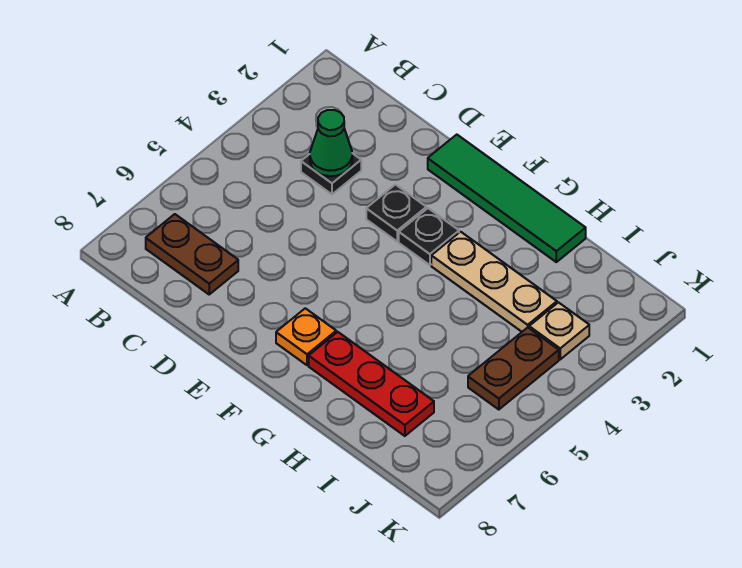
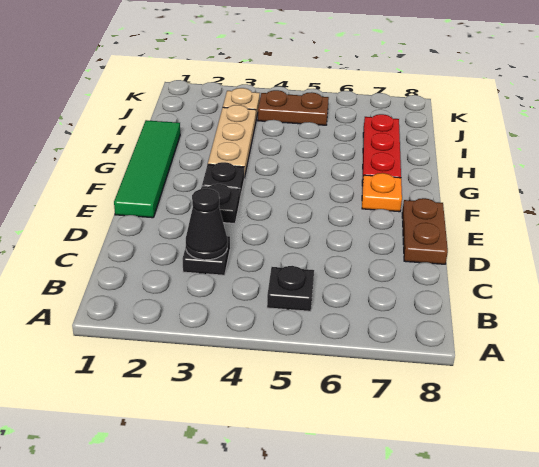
none -> black plate B5 level 1
brown plate B7:C7 level 1 -> brown plate D8:E8 level 1
green cone C3 level 2 -> black cone C3 level 2

